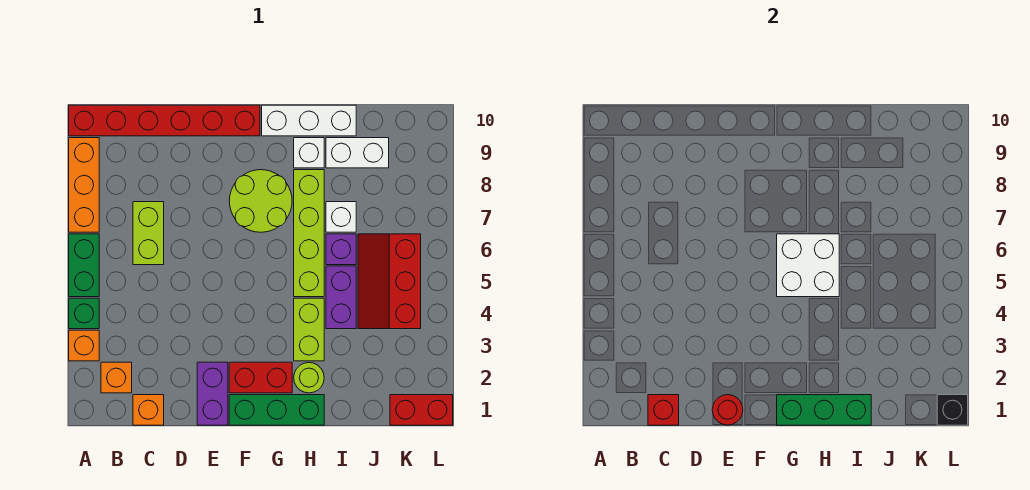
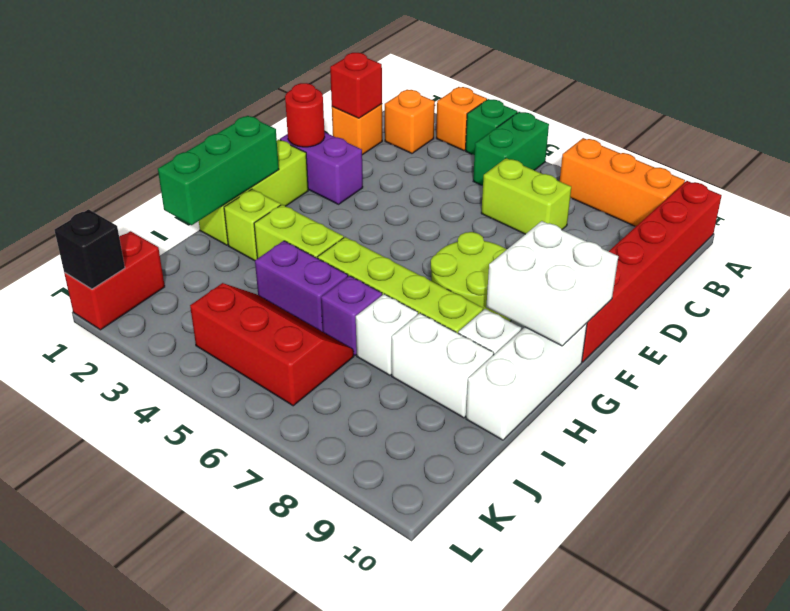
green brick A5:A6 level 1 -> green brick A5:B5 level 1
green brick F1:H1 level 1 -> lime brick F1:H1 level 1
red brick F2:G2 level 1 -> none
white brick G5:H6 level 2 -> white brick F9:G10 level 2
lime round brick H2 level 1 -> lime brick H2 level 1
white brick I9:J9 level 1 -> white brick I8:I9 level 1

